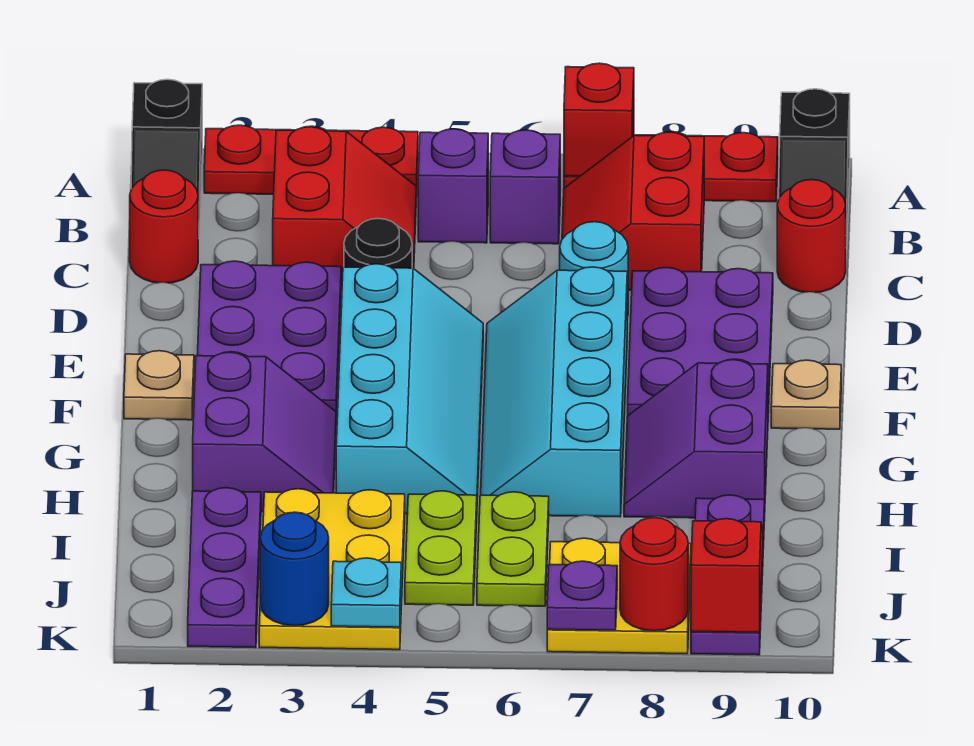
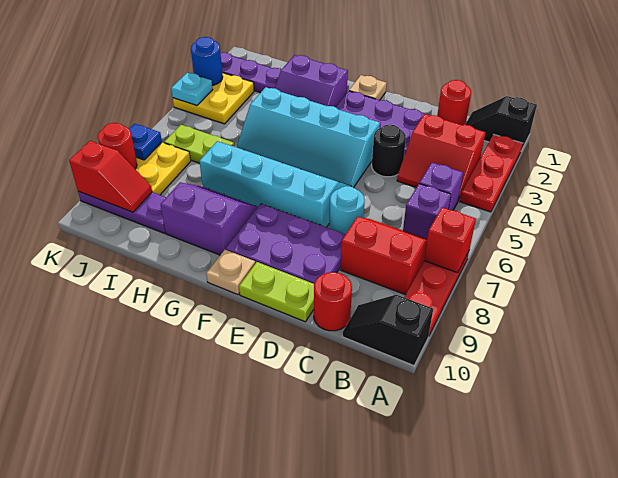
yellow plate I3:K4 level 1 -> yellow plate J3:K4 level 1
lime plate I5:J5 level 1 -> lime plate D10:E10 level 1
purple plate K7 level 2 -> blue plate K7 level 2

